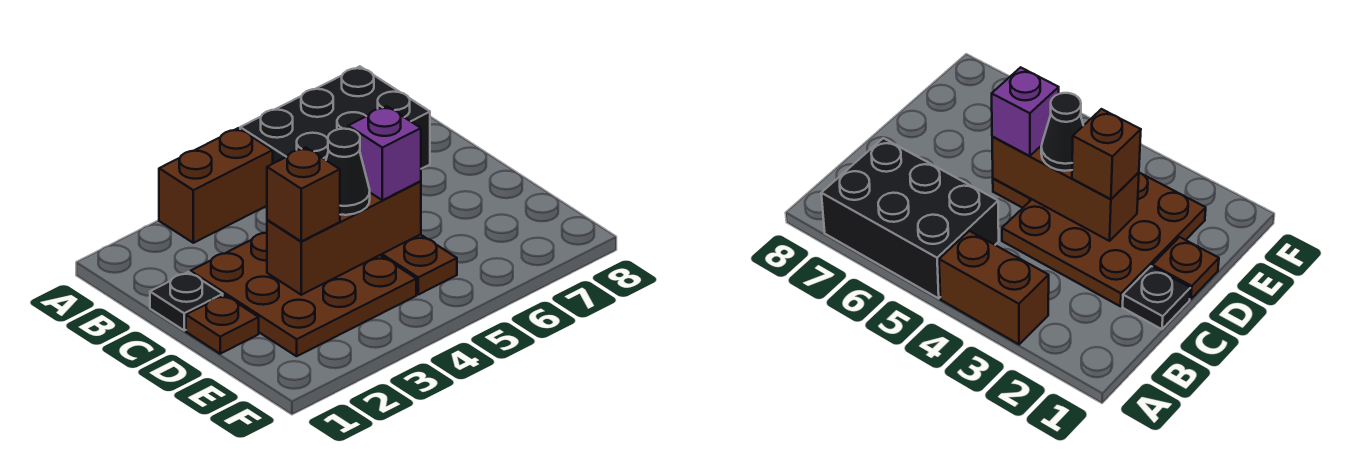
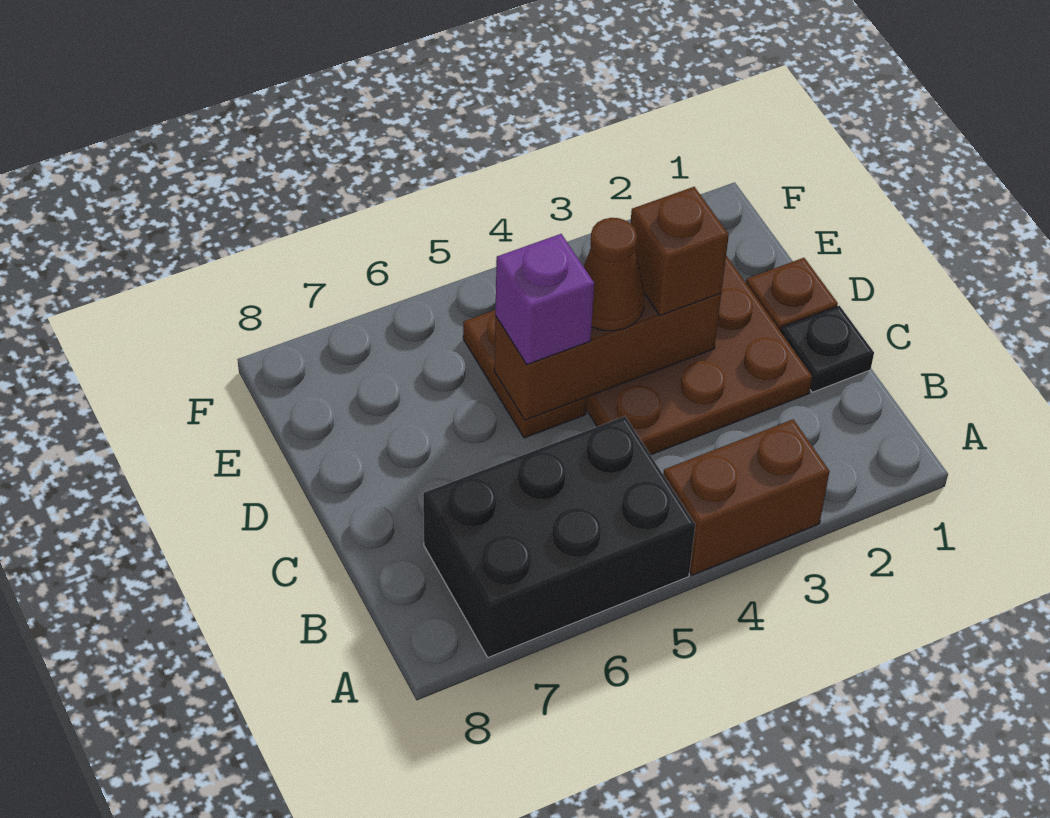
black cone D4 level 3 -> brown cone D4 level 3

